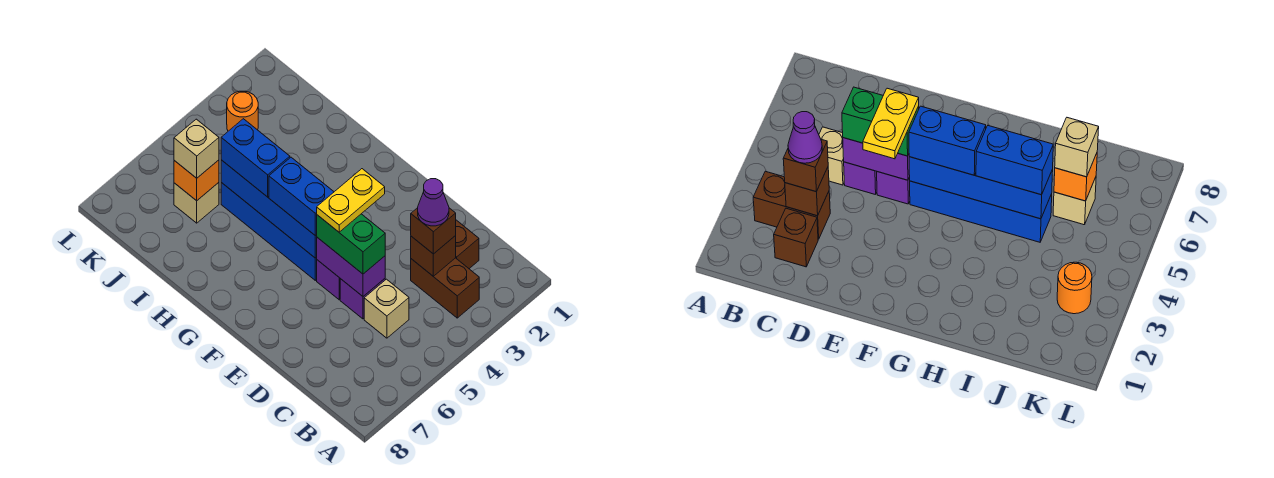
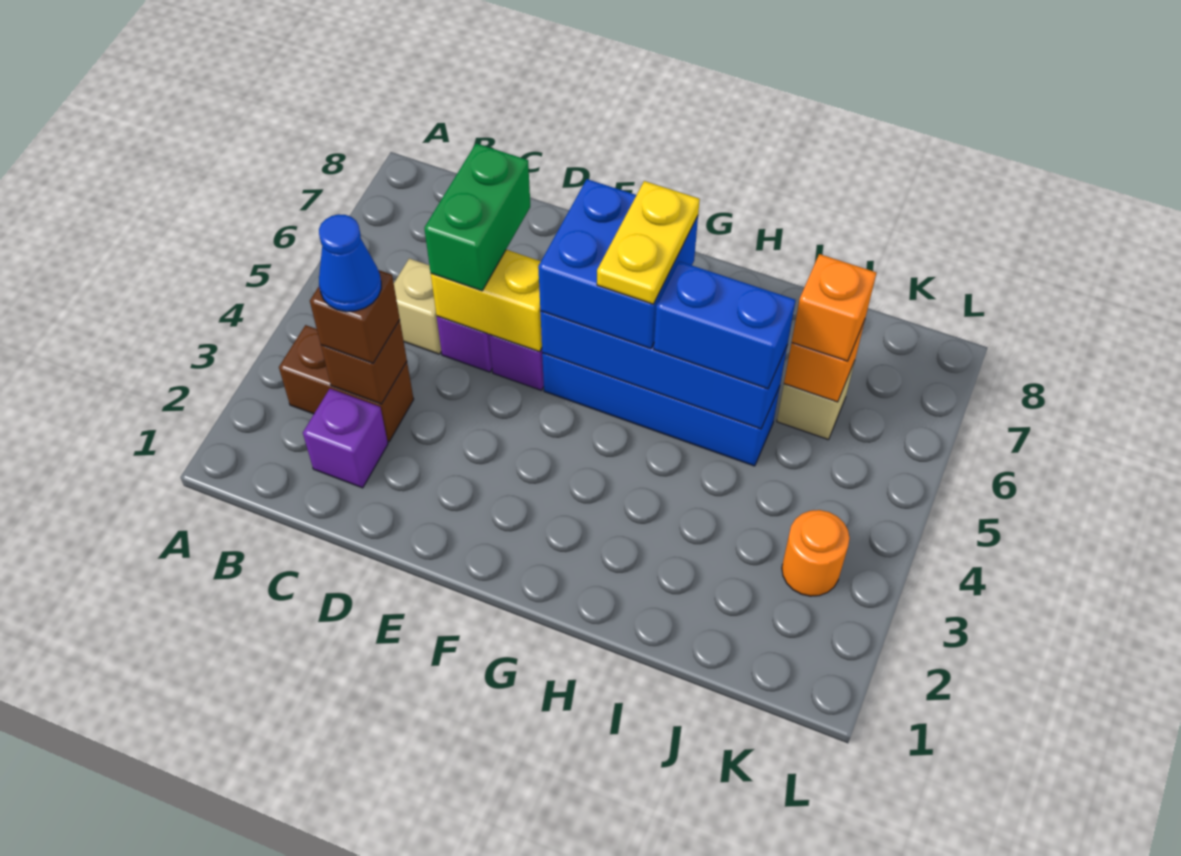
brown brick C2 level 1 -> purple brick C2 level 1
purple cone C3 level 4 -> blue cone C3 level 4
purple brick D5:E5 level 2 -> yellow brick D5:E5 level 2
green brick D5:E5 level 3 -> green brick D5:D6 level 3
yellow plate E4:E5 level 4 -> yellow plate G5:G6 level 4
blue brick F5:G5 level 3 -> blue brick F5:G6 level 3
tan brick J6 level 3 -> orange brick J6 level 3

